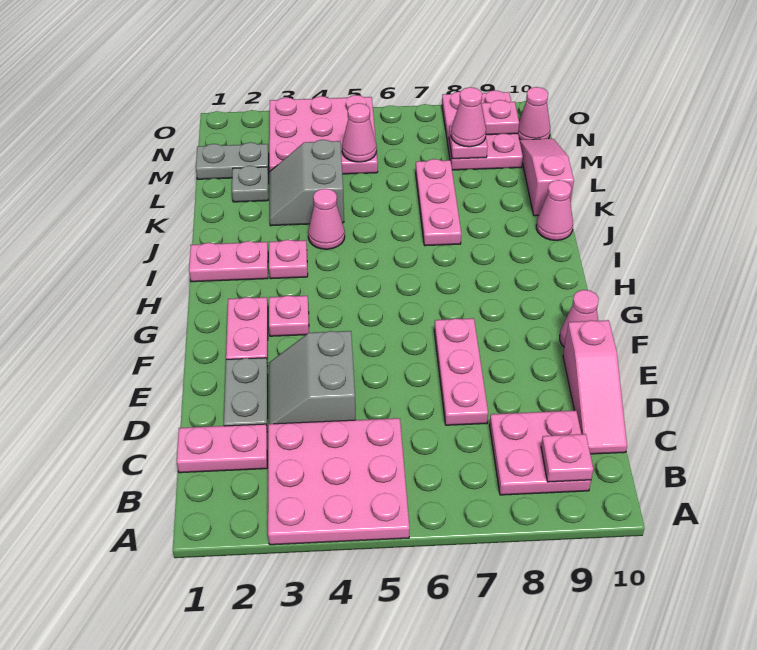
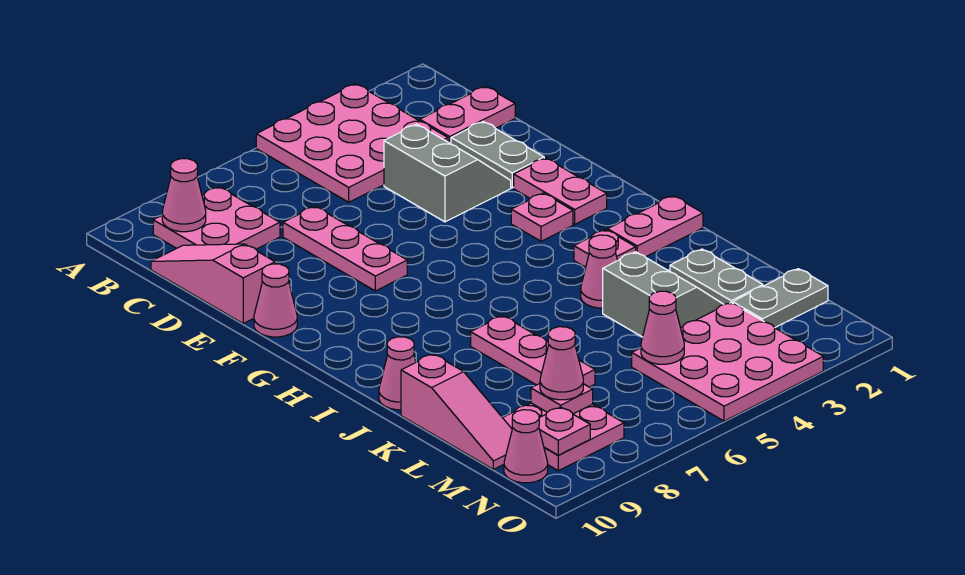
pink plate B9 level 2 -> pink cone B9 level 2
grey plate L2 level 1 -> grey plate K2:L2 level 1
pink plate M8:O9 level 1 -> pink plate M8:N9 level 1

